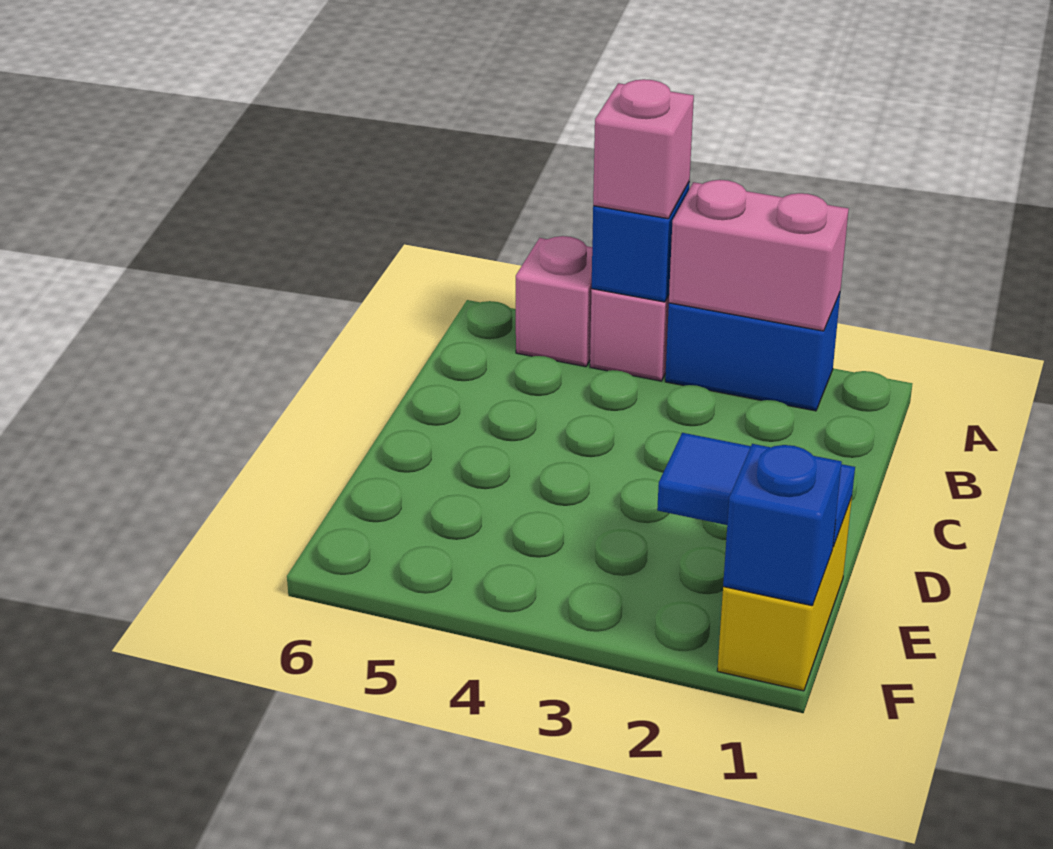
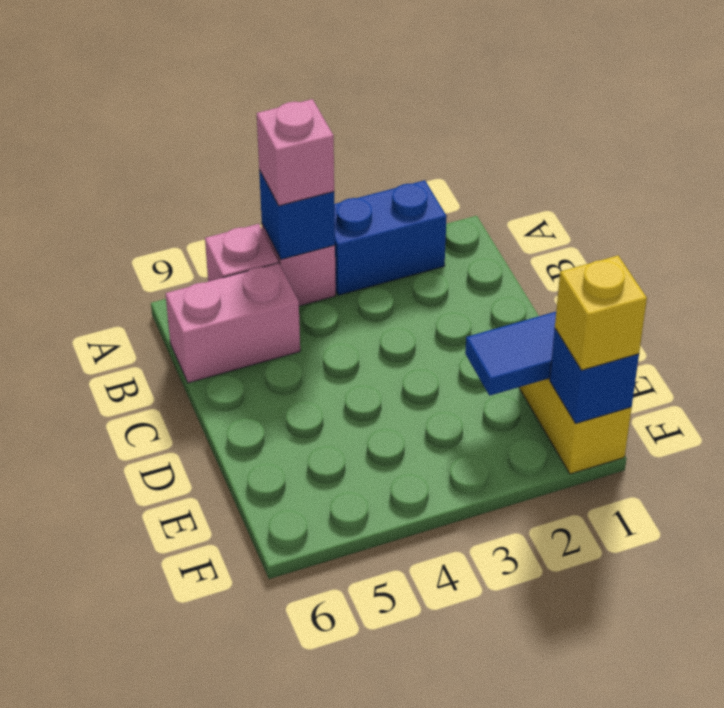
pink brick A2:A3 level 2 -> pink brick B5:B6 level 1
none -> yellow brick F1 level 3

